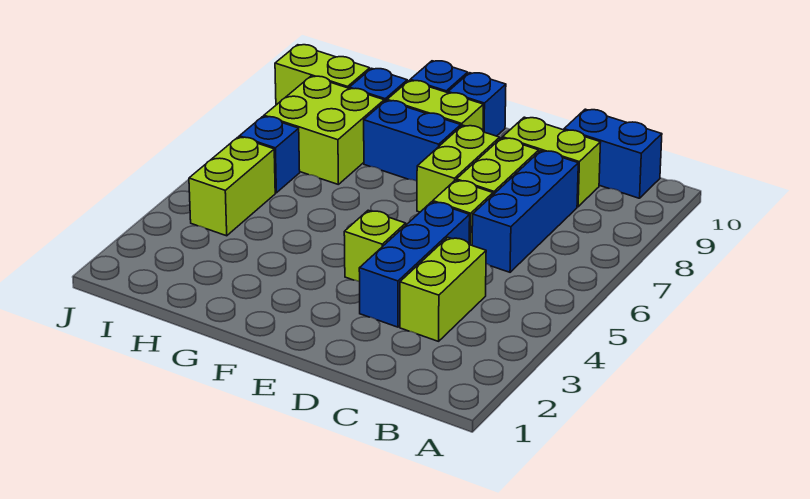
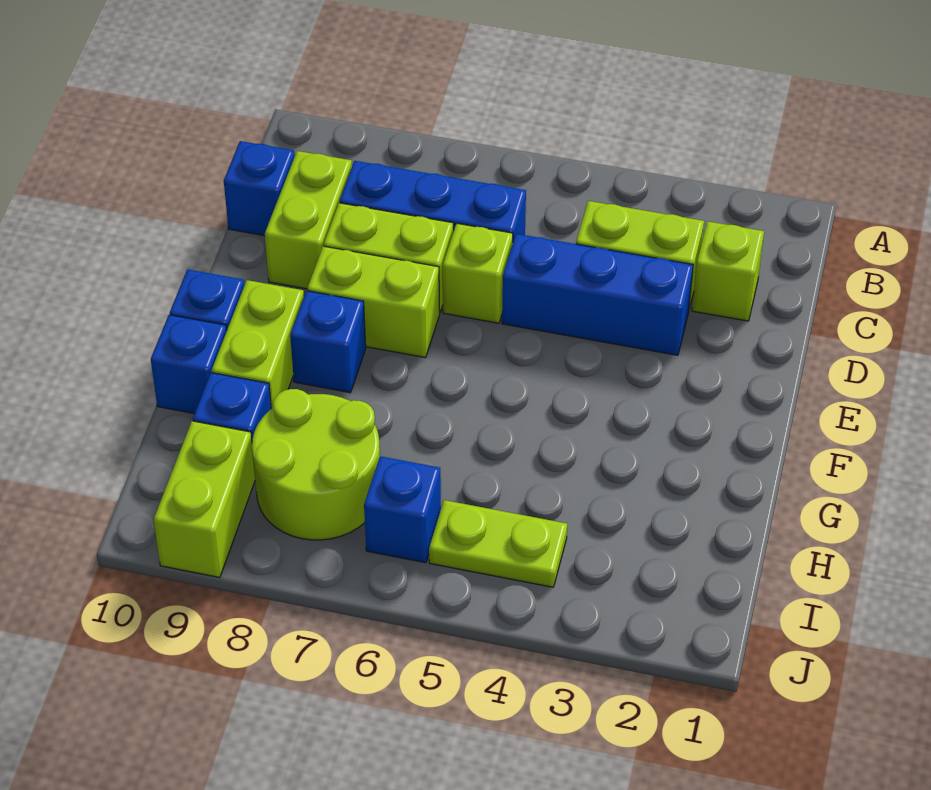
blue brick B10:C10 level 1 -> blue brick C10 level 1
lime brick E4 level 1 -> lime brick C2 level 1
blue brick F8:G8 level 1 -> blue brick F8 level 1
lime brick H7:I8 level 1 -> lime round brick H7:I8 level 1
lime brick I4:I5 level 1 -> lime plate I4:I5 level 1

